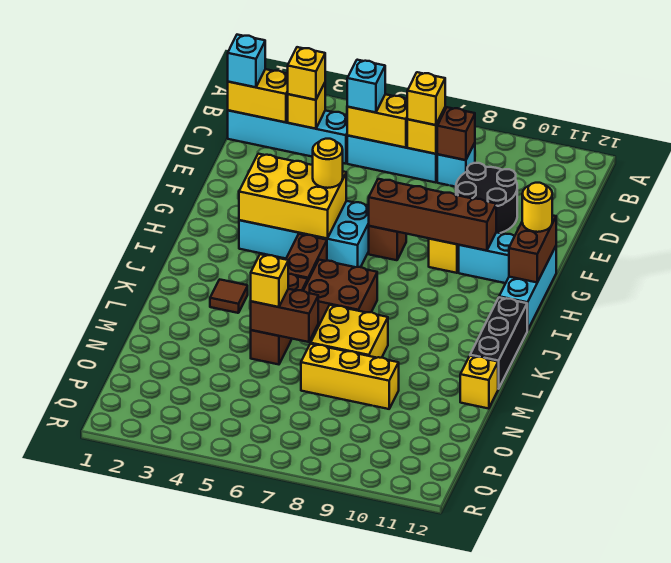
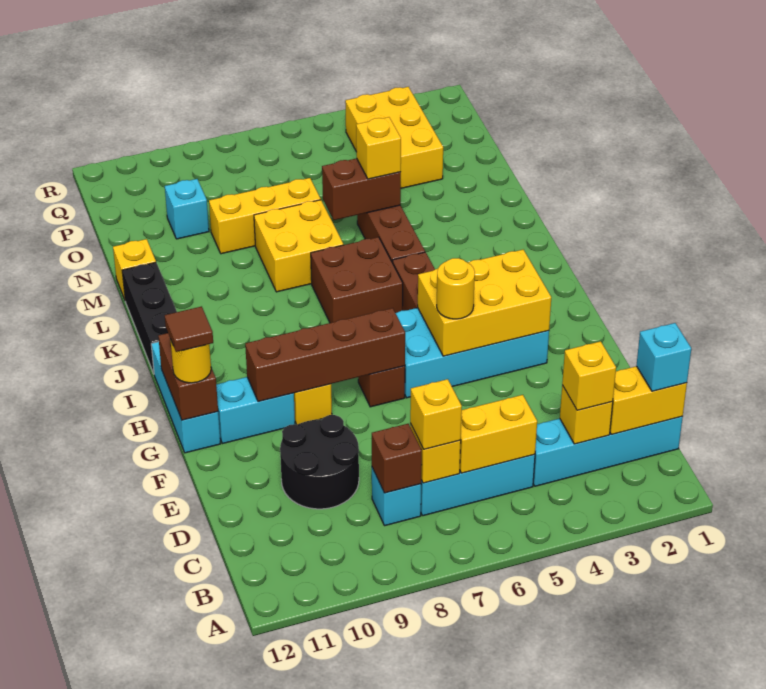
cyan brick C5 level 3 -> cyan brick O10 level 1
brown tile K3 level 1 -> brown tile G12 level 4
none -> yellow brick O3:Q4 level 1

